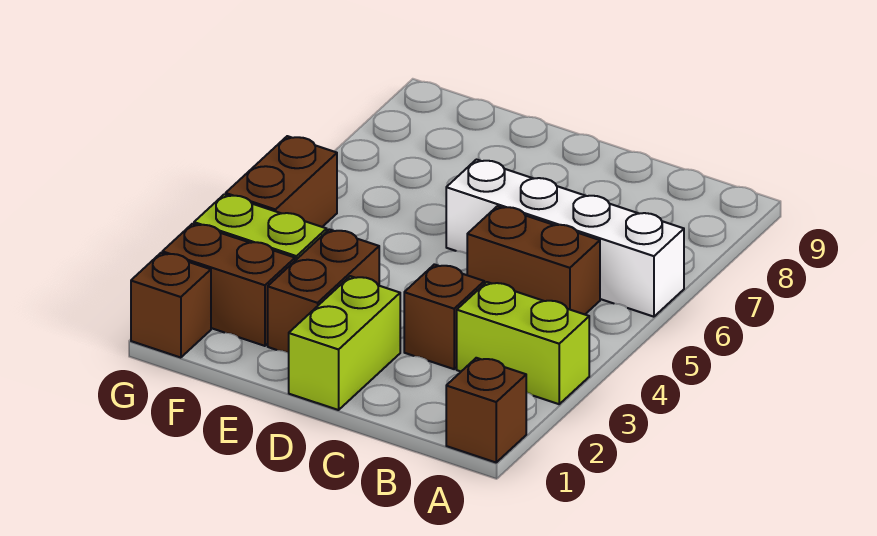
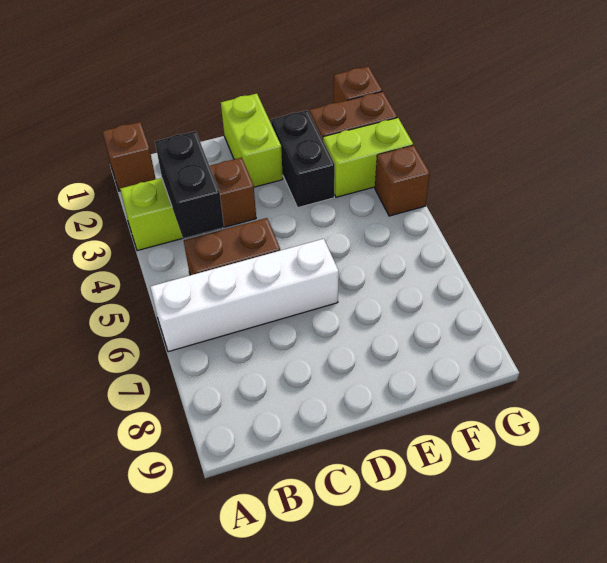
none -> black brick B3:B4 level 2
brown brick E2:E3 level 1 -> black brick E2:E3 level 1
brown brick G4:G5 level 1 -> brown brick G4 level 1

